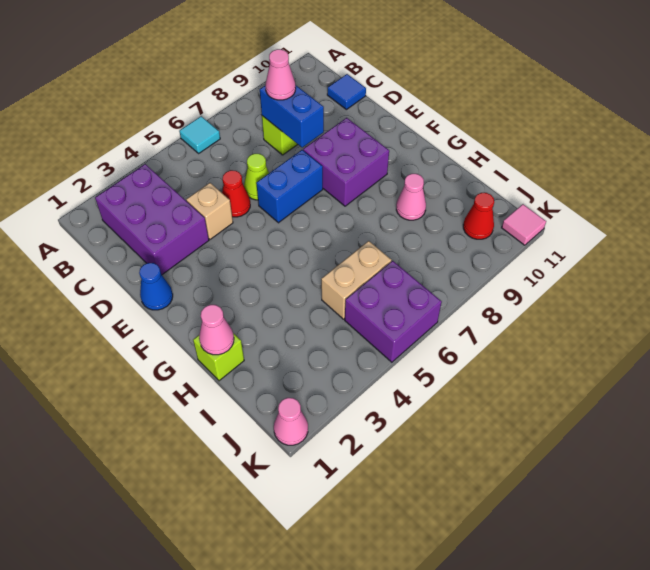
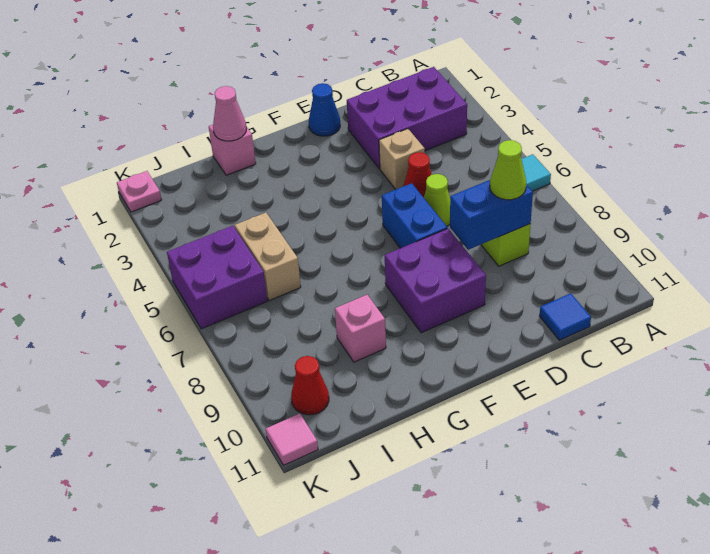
pink cone C8 level 3 -> lime cone C8 level 3
lime brick H1 level 1 -> pink brick H1 level 1
pink cone H9 level 1 -> pink brick H9 level 1
pink cone K1 level 1 -> pink plate K1 level 1

